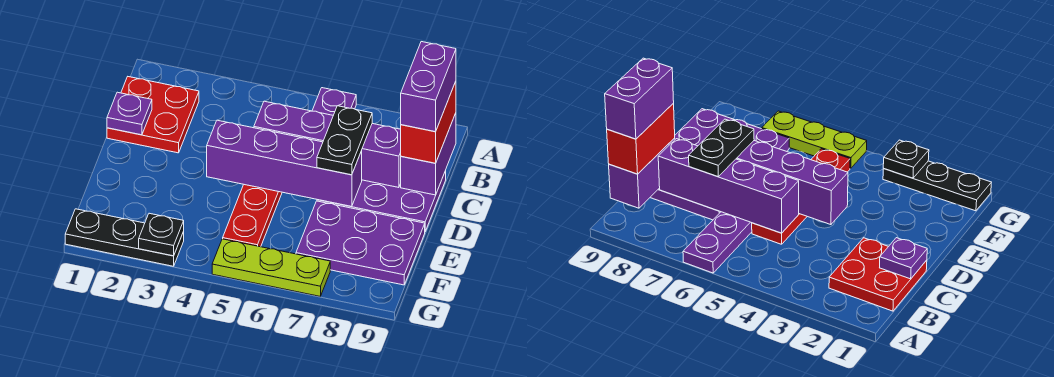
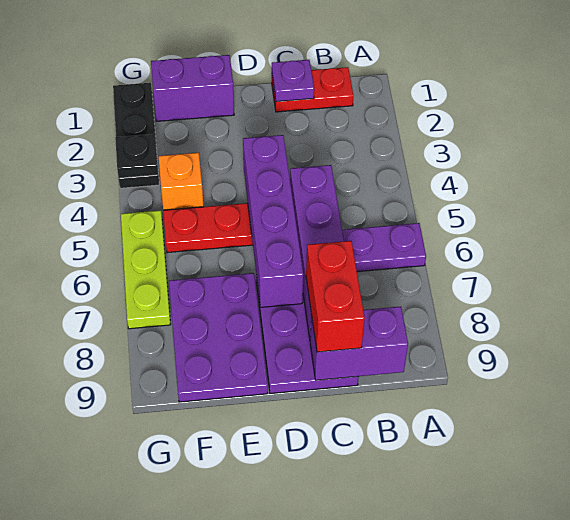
red plate B1:C2 level 1 -> red plate B1:C1 level 1
red brick B9:C9 level 3 -> red brick C8:C9 level 3
purple brick B9:C9 level 4 -> purple brick E1:F1 level 1
black plate C7:D7 level 3 -> none
none -> orange brick F4 level 1

